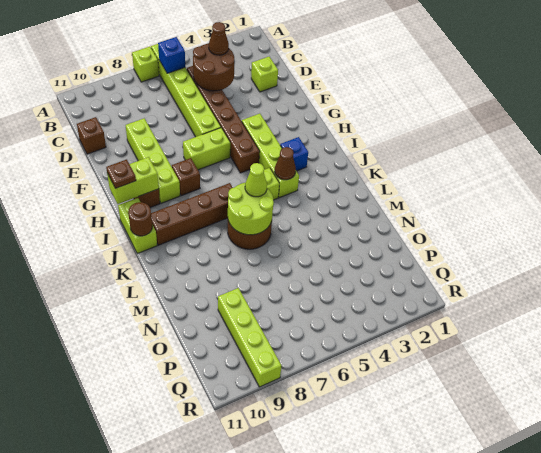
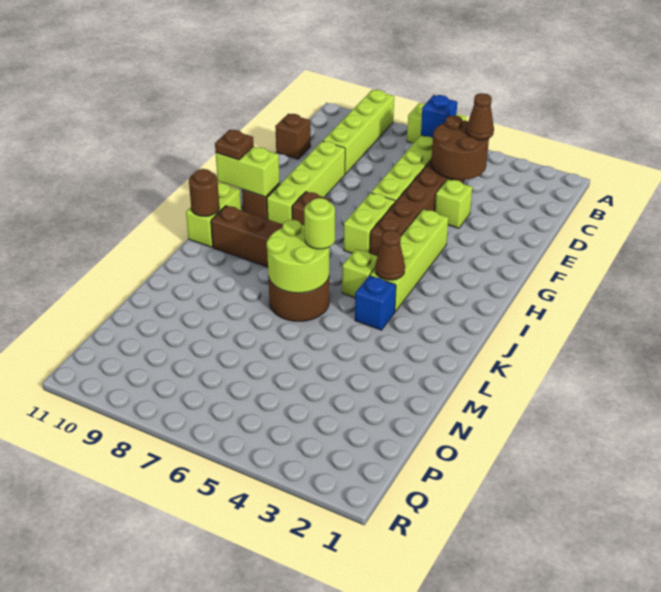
lime brick D2 level 1 -> lime brick E4 level 1
lime brick G6:G7 level 1 -> lime brick G6:H6 level 1
blue brick I3 level 1 -> blue brick K4 level 1
lime cone K6 level 3 -> lime round brick K6 level 3
lime brick O9:R9 level 1 -> lime brick A9:D9 level 1

